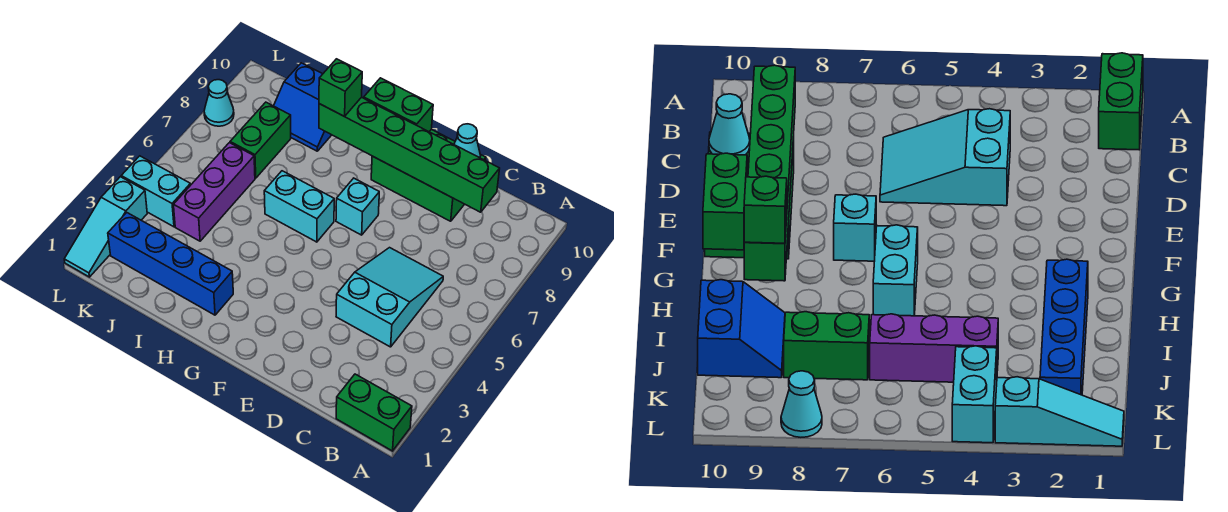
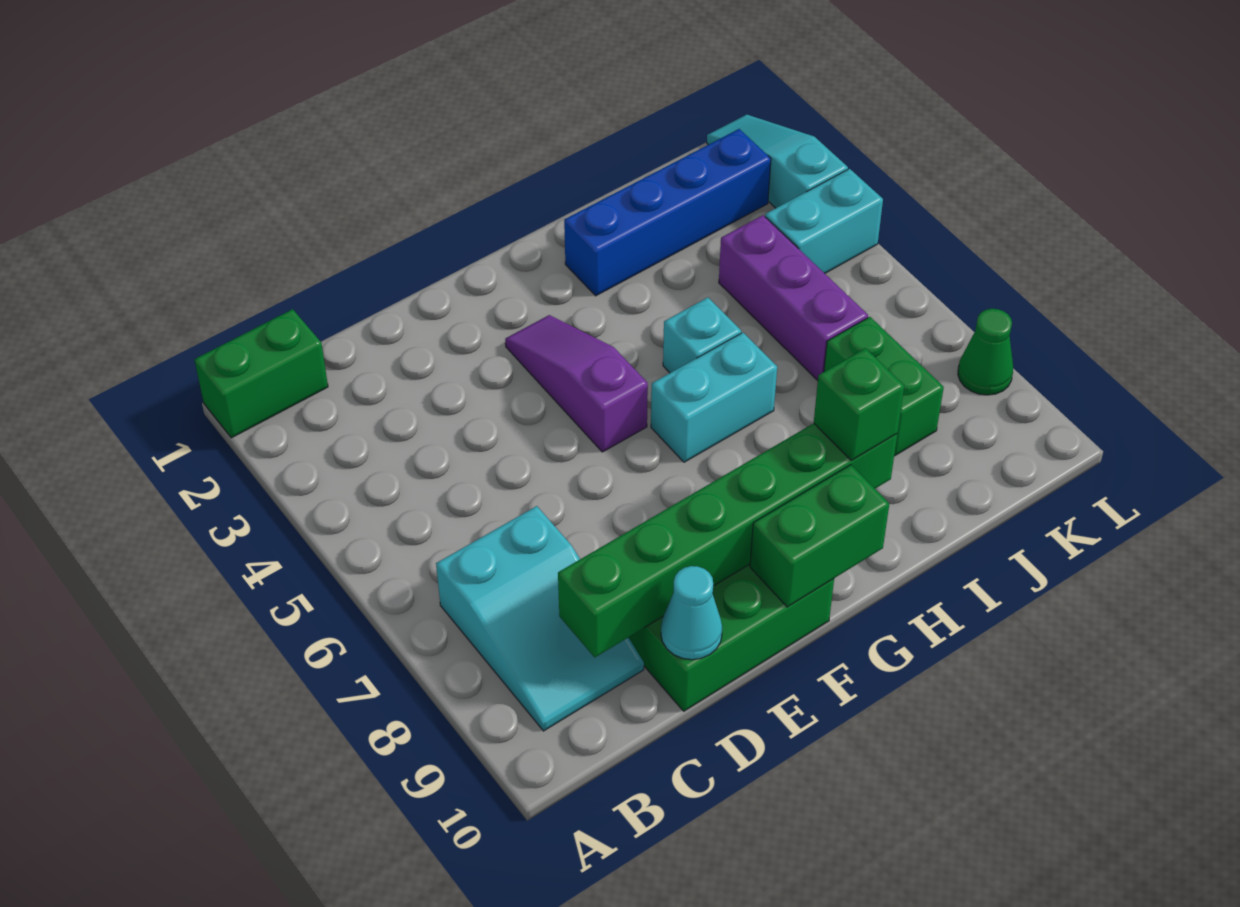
cyan slope C4:D6 level 1 top 4 -> cyan slope B7:C9 level 1 top 7
none -> purple slope F3:F5 level 1 top 5
cyan brick F7 level 1 -> cyan brick H5 level 1
blue slope I9:J10 level 1 top 10 -> none
cyan cone L8 level 1 -> green cone L8 level 1

